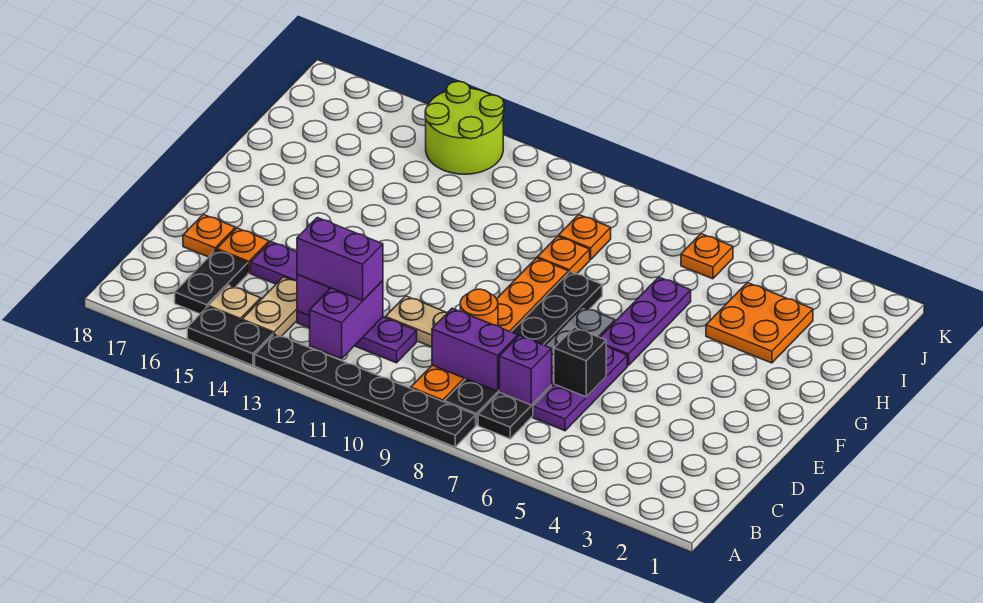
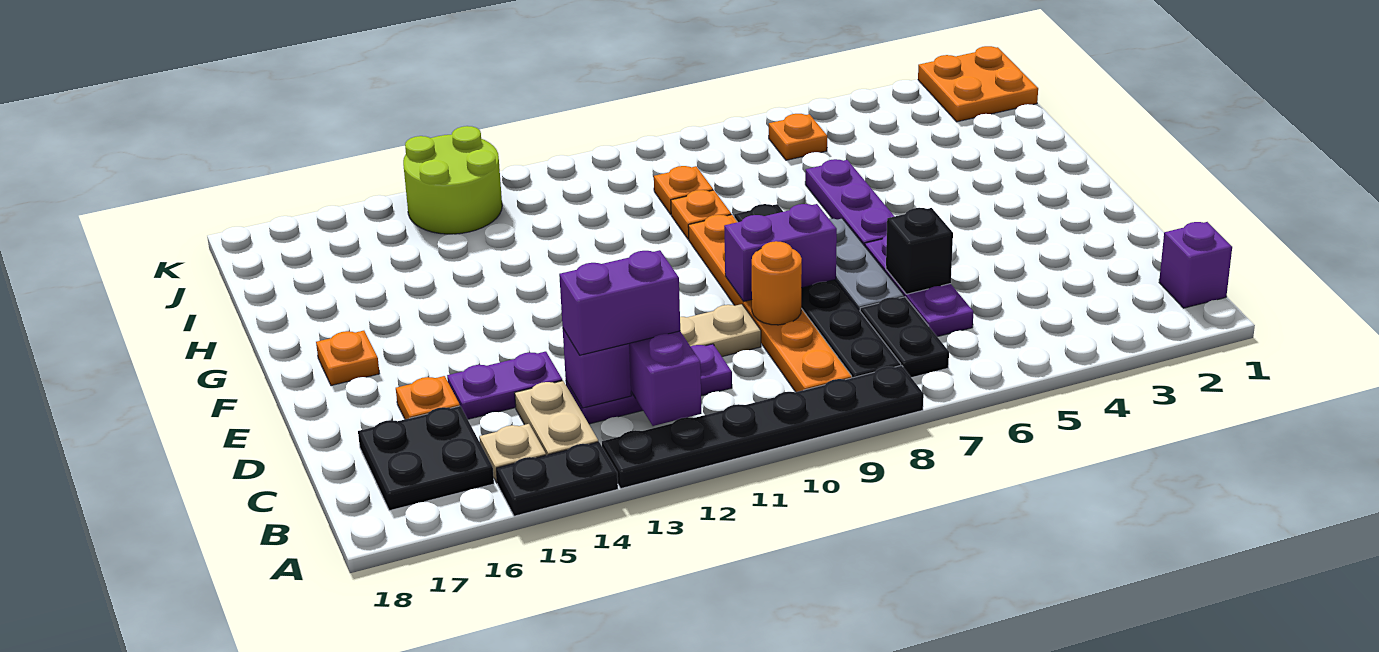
black plate B16:C16 level 1 -> black plate B16:C17 level 1
purple brick C7 level 2 -> purple brick B1 level 1
purple brick C8:C9 level 2 -> purple brick E8:E9 level 2
orange plate D17 level 1 -> orange plate F17 level 1
orange plate H3:I4 level 1 -> orange plate J1:K2 level 1

